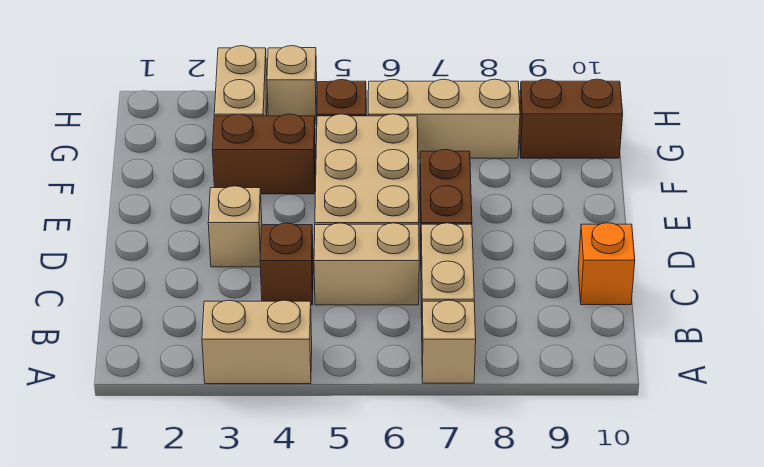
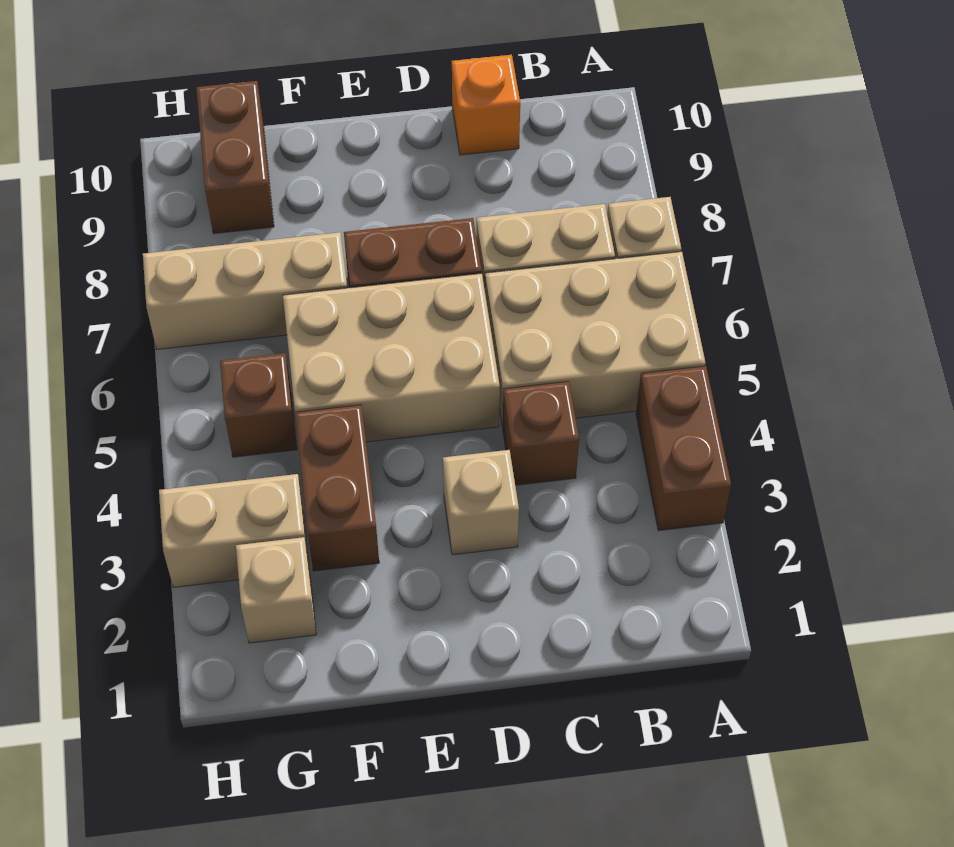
tan brick A3:A4 level 1 -> brown brick A3:A4 level 1
tan brick C5:C6 level 1 -> tan brick A5:C6 level 1
tan brick G6:G8 level 1 -> tan brick F7:H7 level 1
tan brick H4 level 1 -> tan brick G2 level 1

